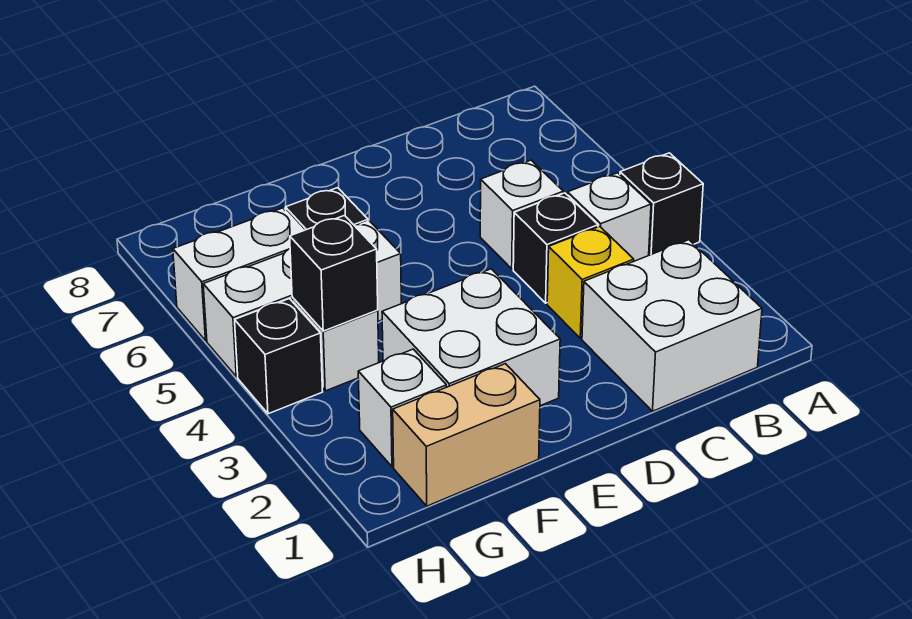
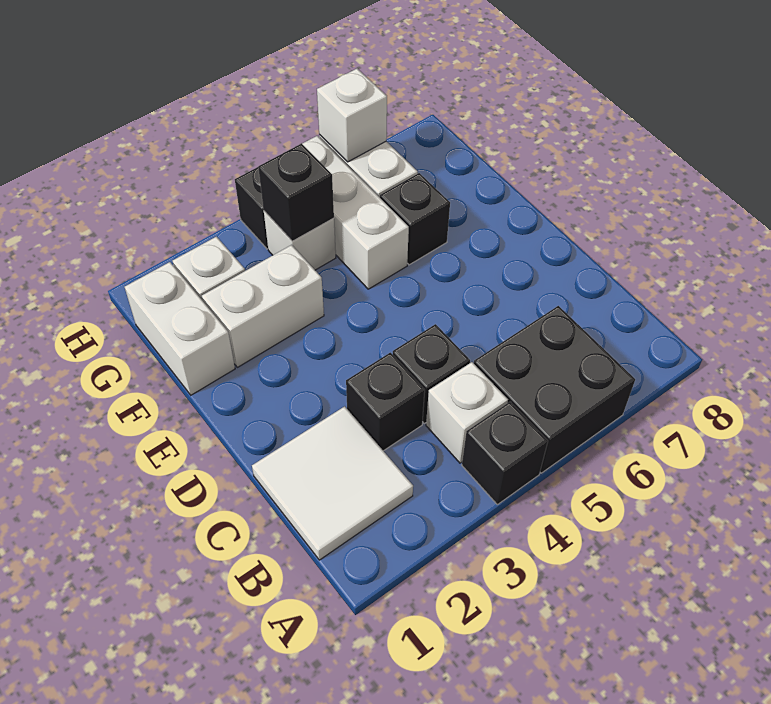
none -> black brick A5:B6 level 1
white brick B1:C2 level 1 -> white tile B1:C2 level 1
yellow brick C3 level 1 -> black brick C3 level 1
white brick C5 level 1 -> white brick H6 level 2
white brick E2:F3 level 1 -> white brick F2:F3 level 1
tan brick F1:G1 level 1 -> white brick F1:G1 level 1

